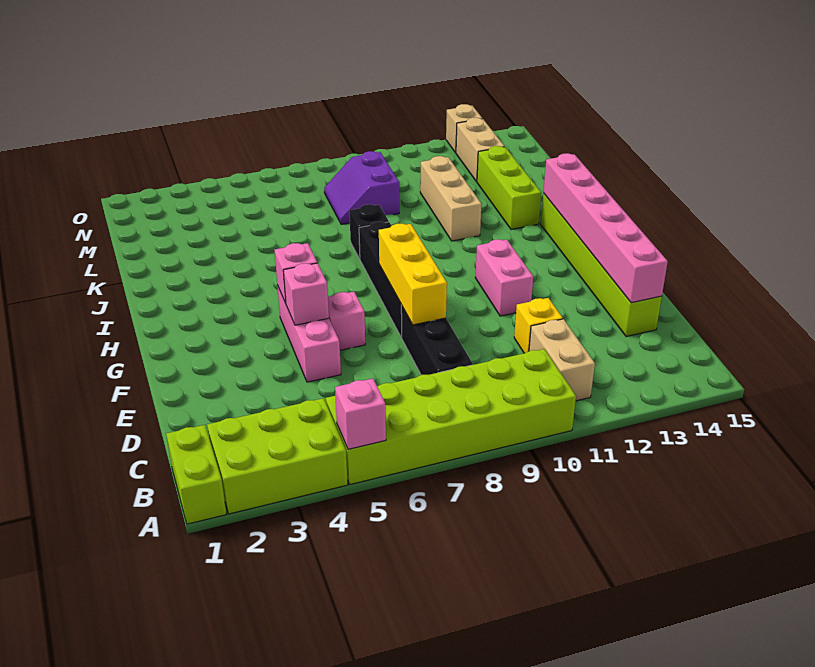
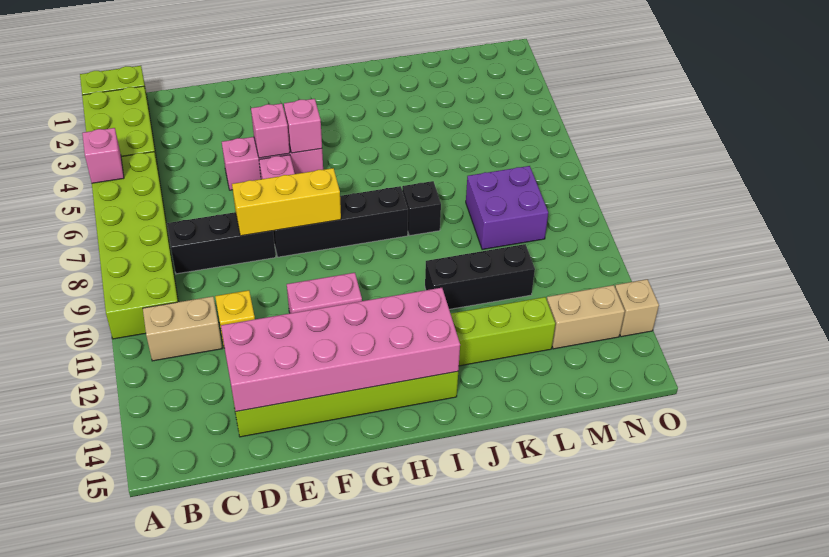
pink brick D14:I14 level 2 -> pink brick D13:I14 level 2
tan brick J11:L11 level 1 -> black brick J11:L11 level 1
purple slope L8:M9 level 1 top 9 -> purple brick L8:M9 level 1

